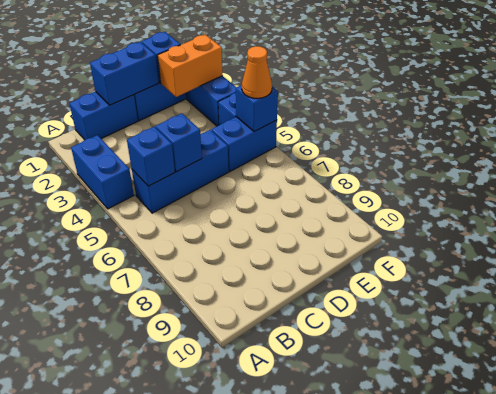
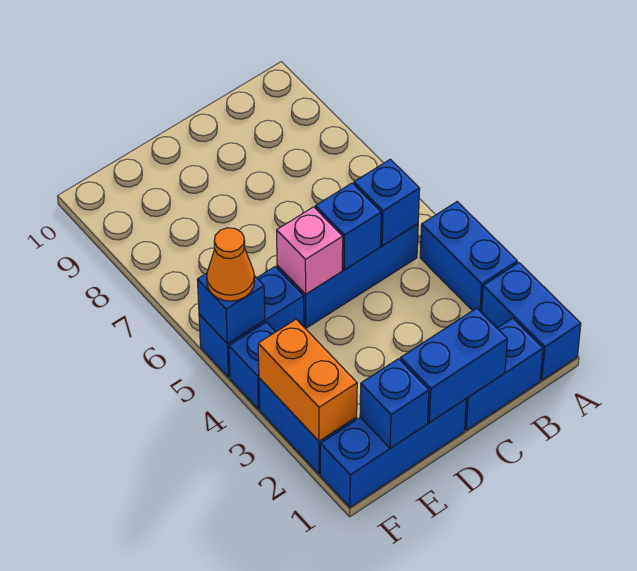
none -> blue brick A1:A2 level 1
none -> pink brick D5 level 2
orange brick E2:F2 level 2 -> orange brick F2:F3 level 2

